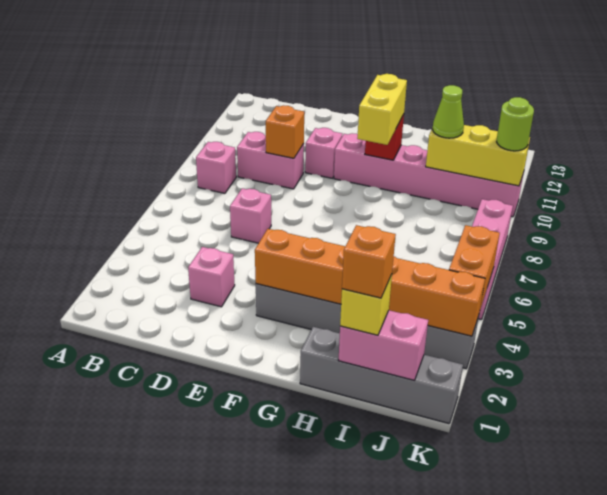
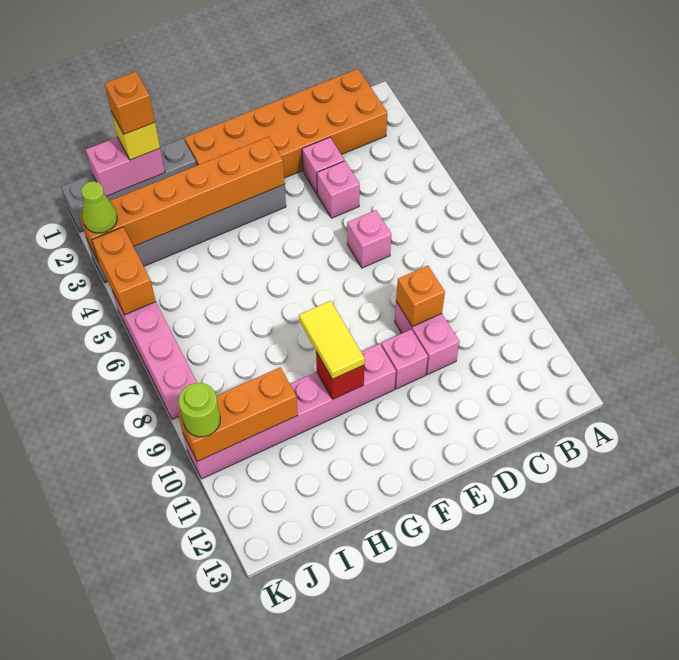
none -> orange brick B1:G2 level 1
pink brick B8 level 1 -> pink brick D4 level 1
pink brick C9:D9 level 1 -> pink brick D9:D10 level 1
yellow brick G9:G10 level 3 -> yellow tile G9:G10 level 3
yellow brick I10:K10 level 2 -> orange brick I10:K10 level 2
lime cone I10 level 3 -> lime cone K3 level 3

